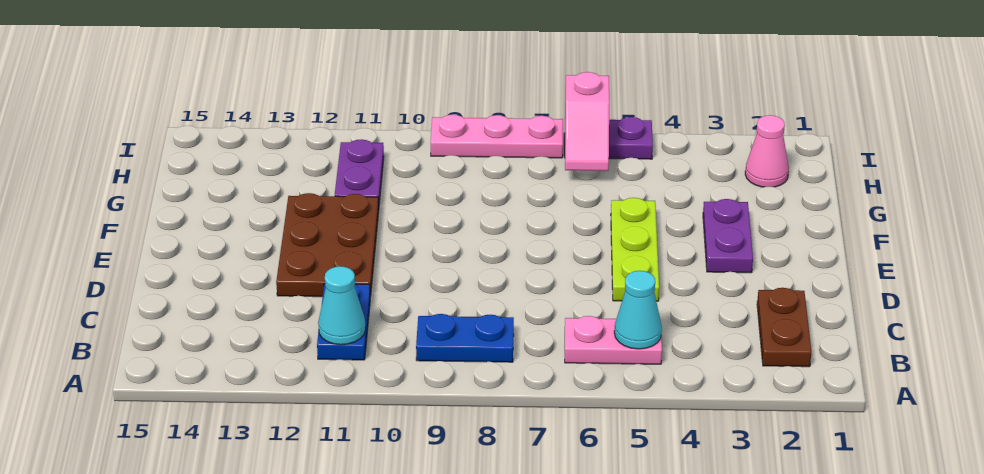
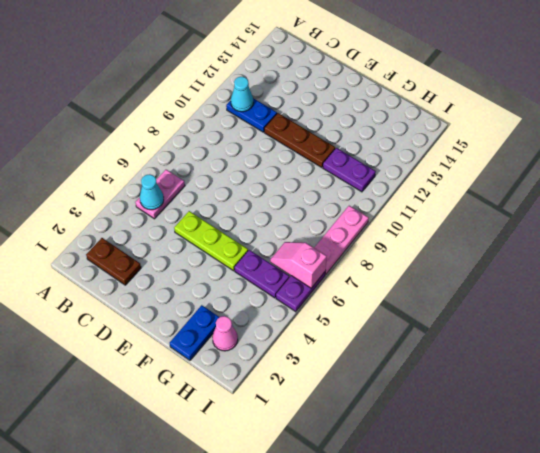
blue plate B8:B9 level 1 -> blue plate G1:G2 level 1
brown plate D11:F12 level 1 -> brown plate D11:F11 level 1
purple plate E3:F3 level 1 -> purple plate G5:H5 level 1

